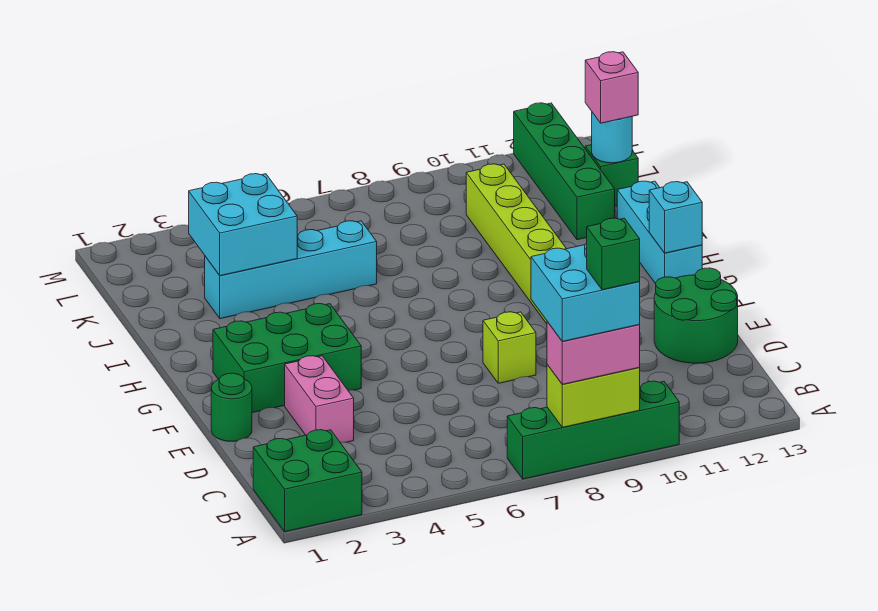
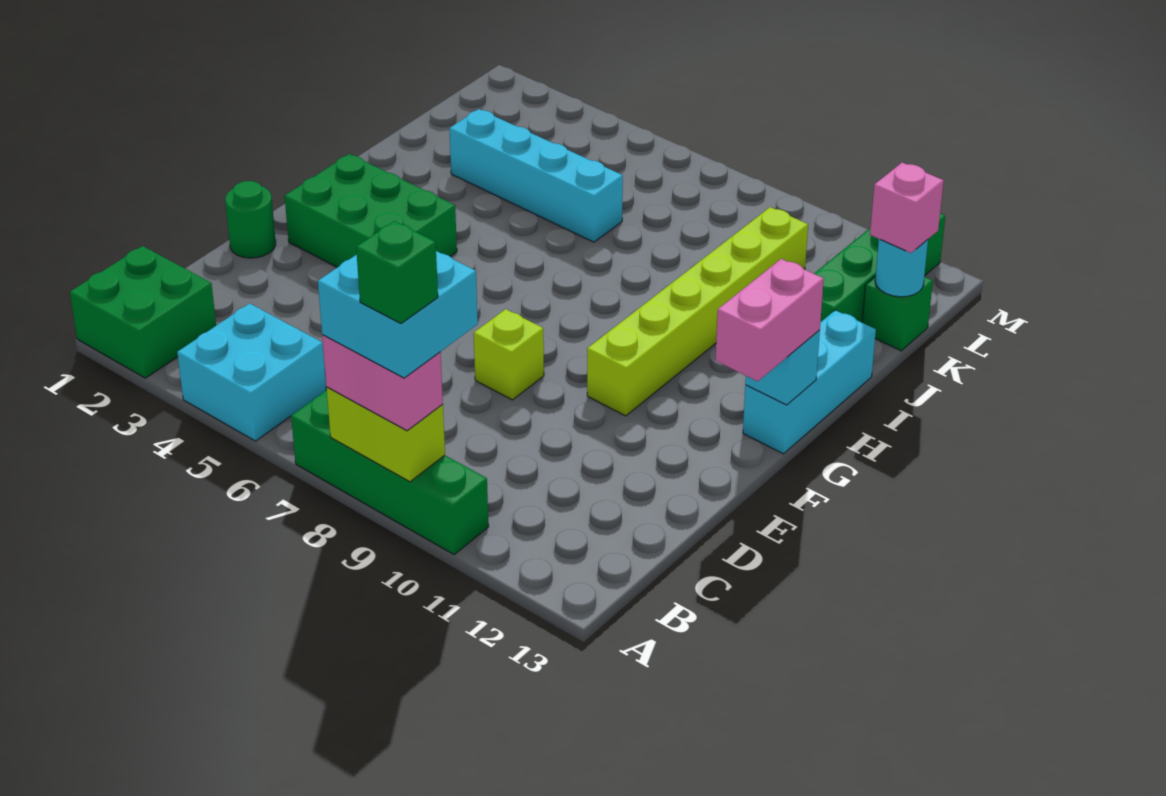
pink brick D3:E3 level 1 -> pink brick F13:G13 level 3
green round brick D12:E13 level 1 -> none
cyan brick J3:K4 level 2 -> cyan brick A4:B5 level 1

